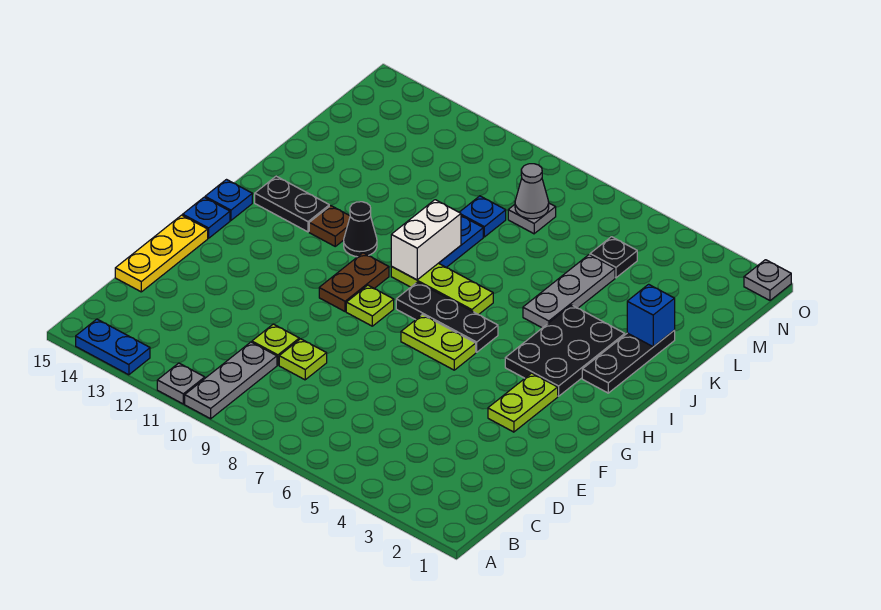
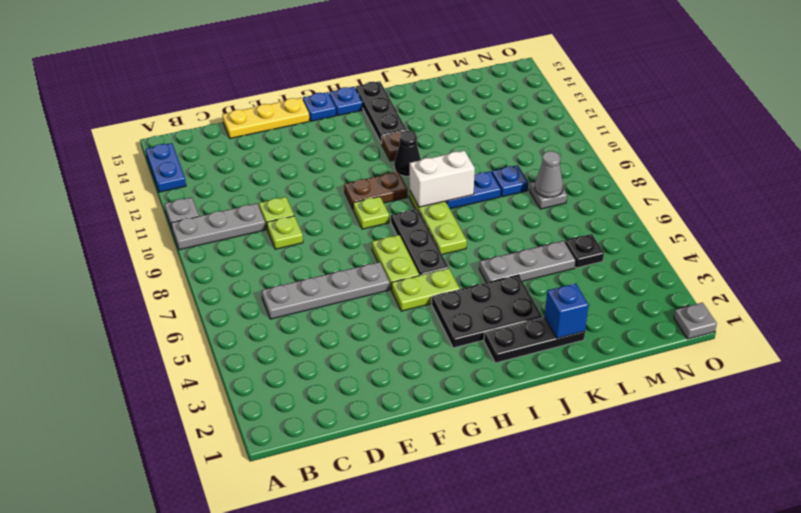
none -> grey plate C6:F6 level 1
lime plate F3:G3 level 1 -> lime plate G5:H5 level 1
black plate I13:I14 level 1 -> black plate I13:I15 level 1

